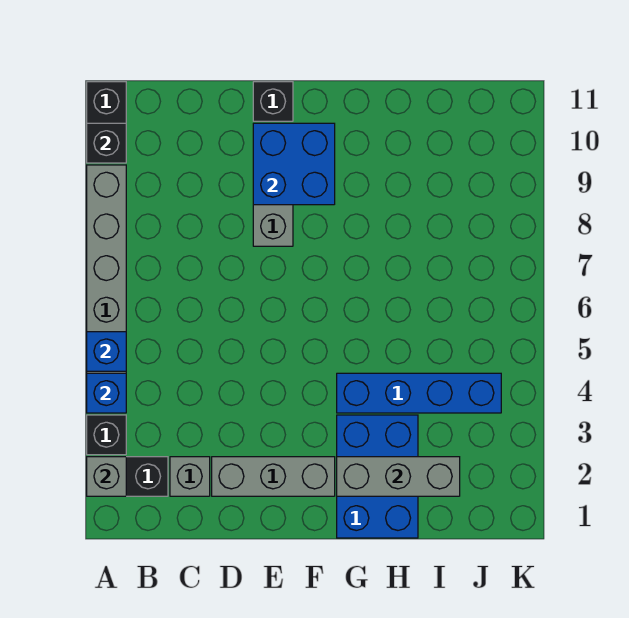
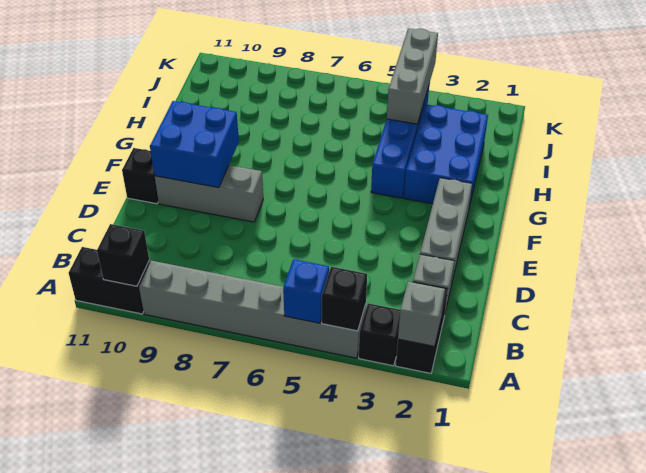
blue brick A4 level 2 -> black brick A4 level 2
blue brick G1:H3 level 1 -> blue brick G2:I3 level 1
grey brick G2:I2 level 2 -> grey brick I4:K4 level 2

